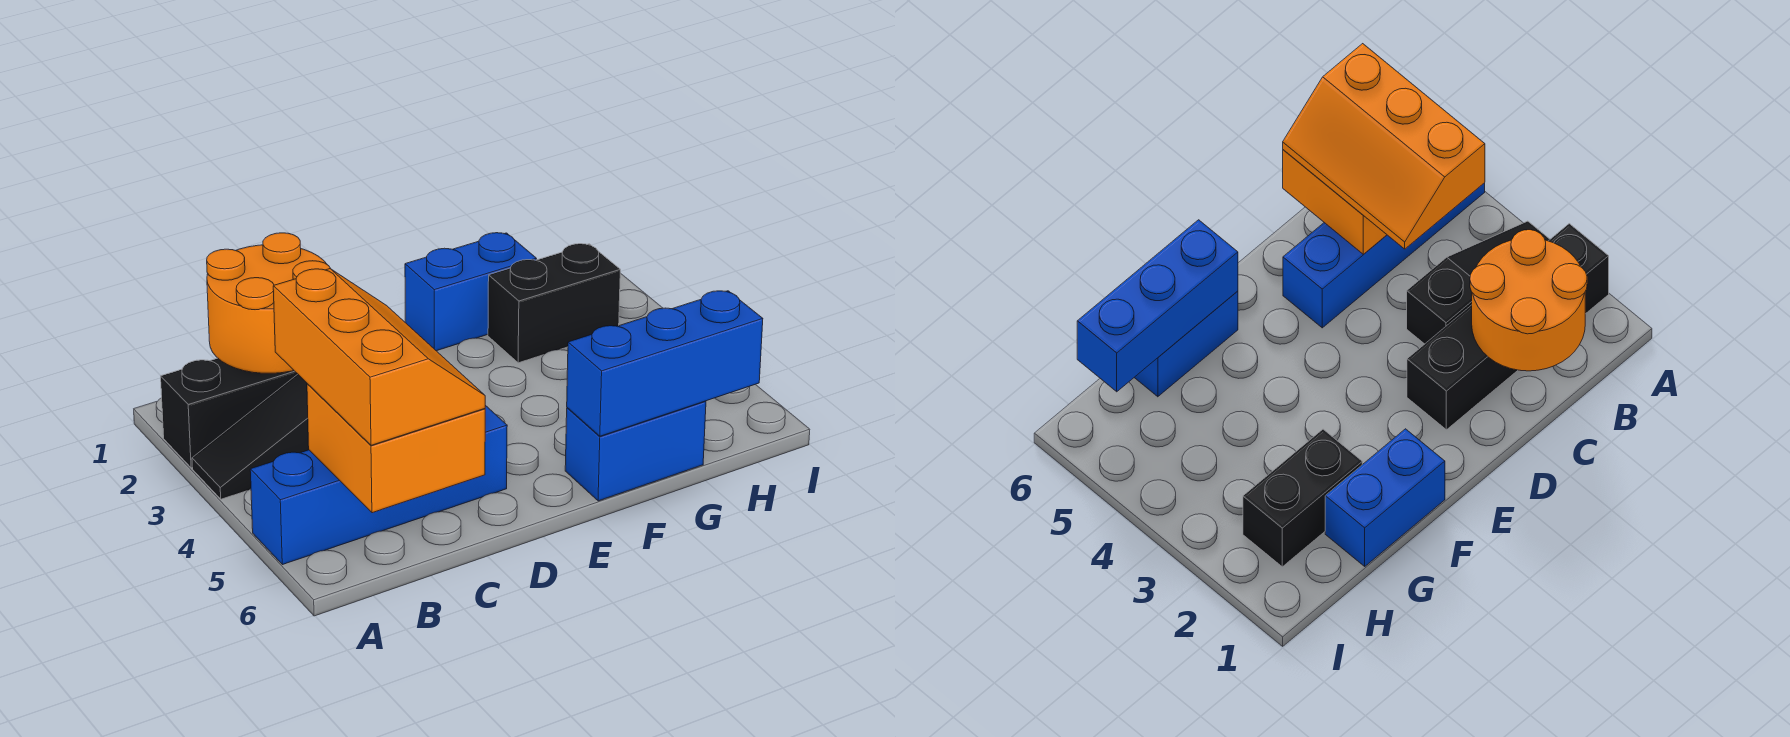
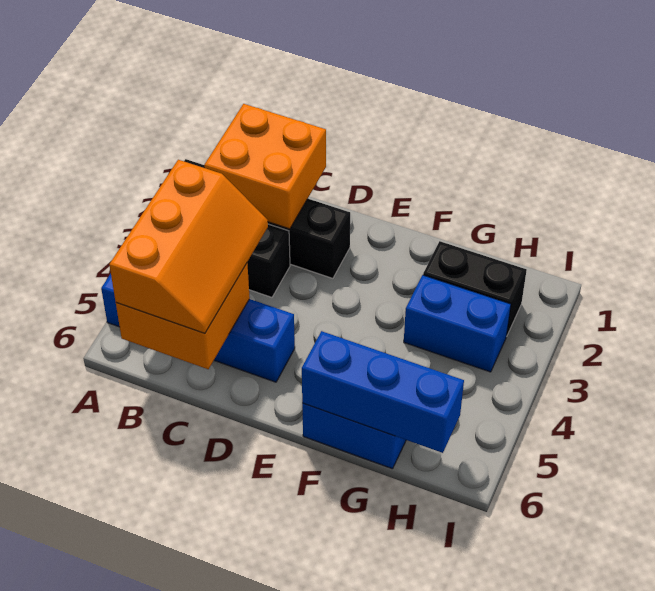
orange round brick B1:C2 level 2 -> orange brick B1:C2 level 2
blue brick F1:G1 level 1 -> blue brick G3:H3 level 1

